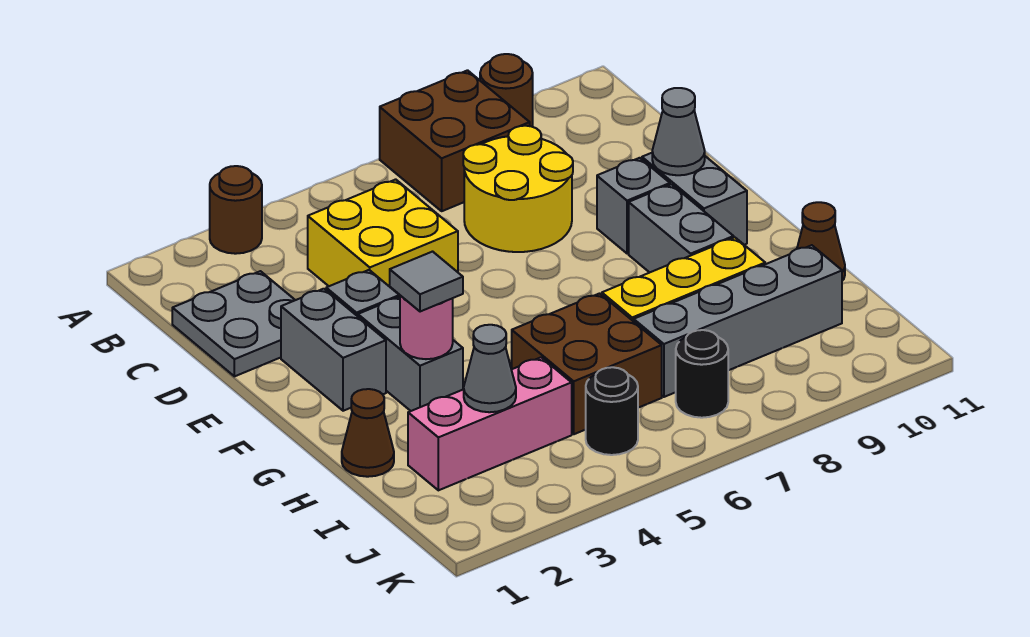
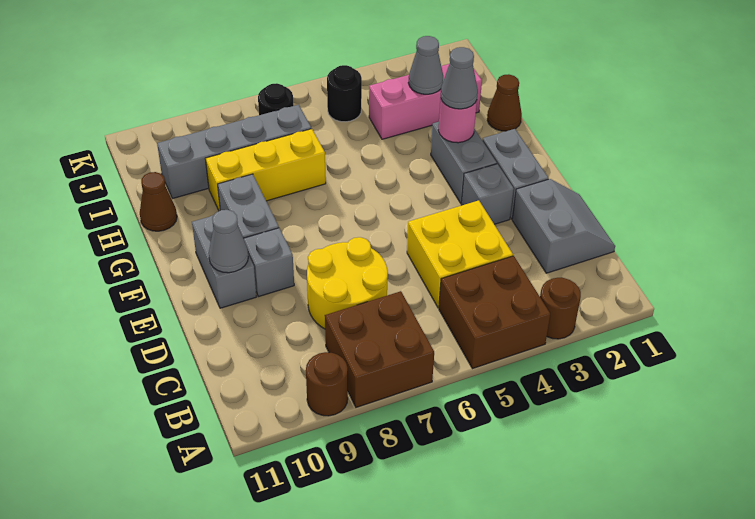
grey plate C1:D2 level 1 -> grey slope C1:D2 level 1 top 2
grey tile G3 level 3 -> grey cone G3 level 3
brown brick H5:I6 level 1 -> brown brick A4:B5 level 1

